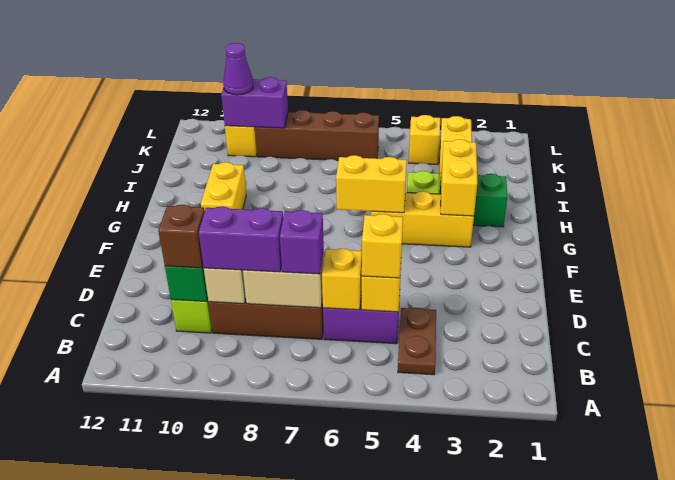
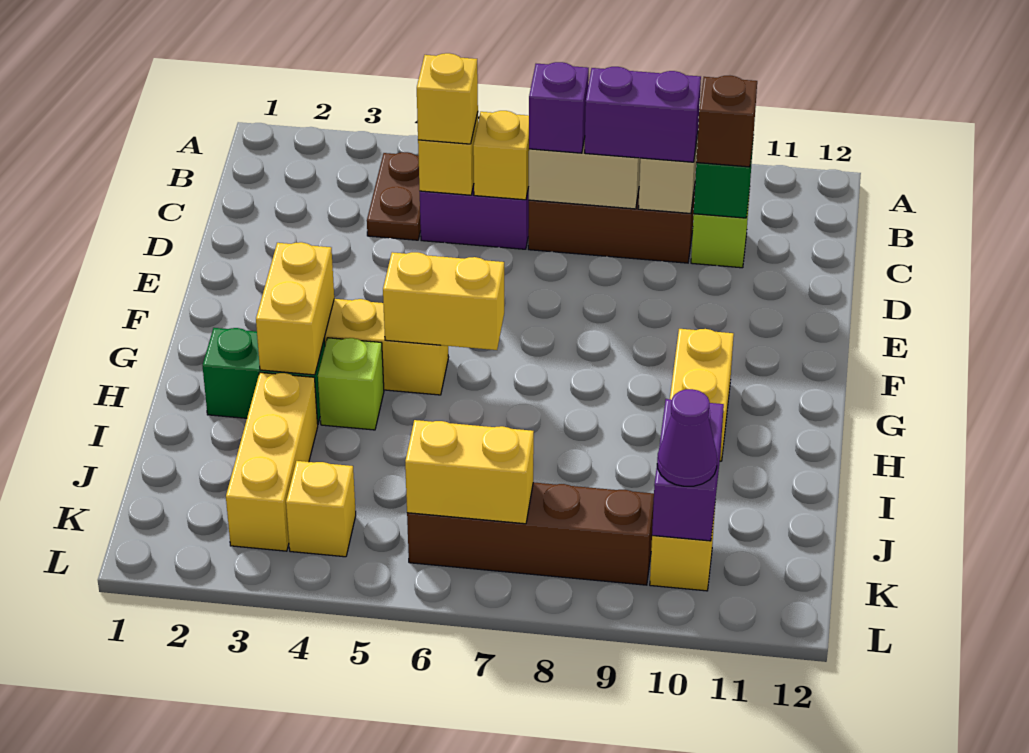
none -> yellow brick K6:K7 level 2
purple brick K9:K10 level 2 -> purple brick J10:K10 level 2

